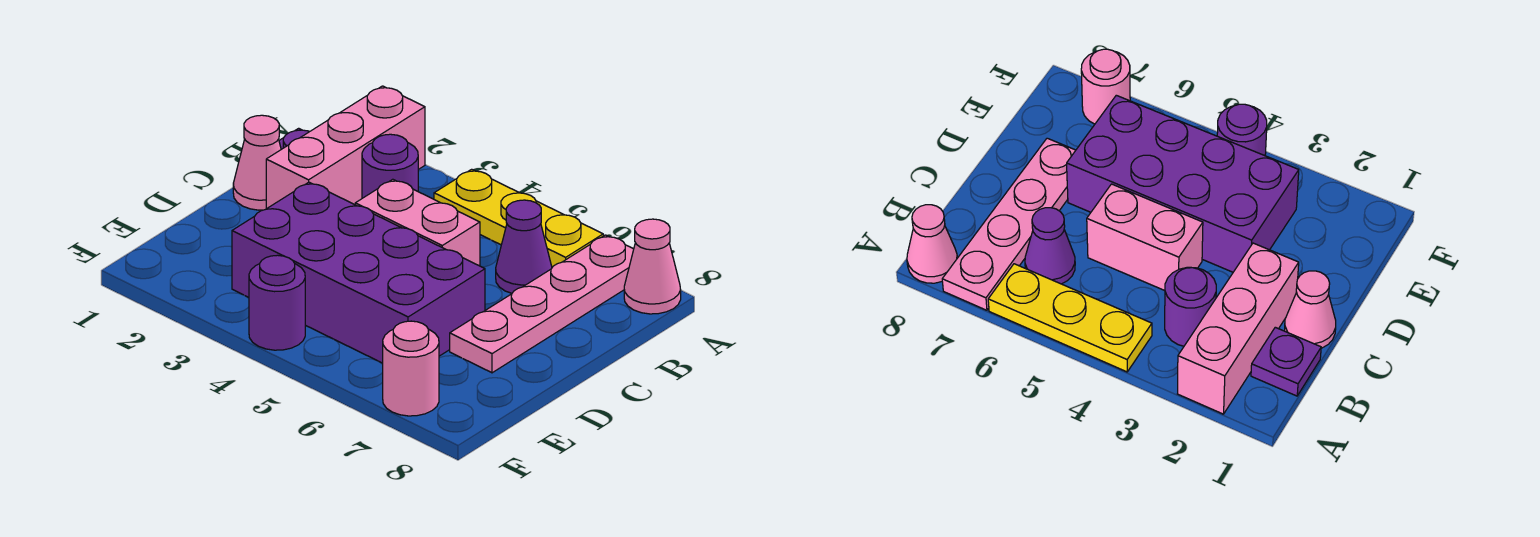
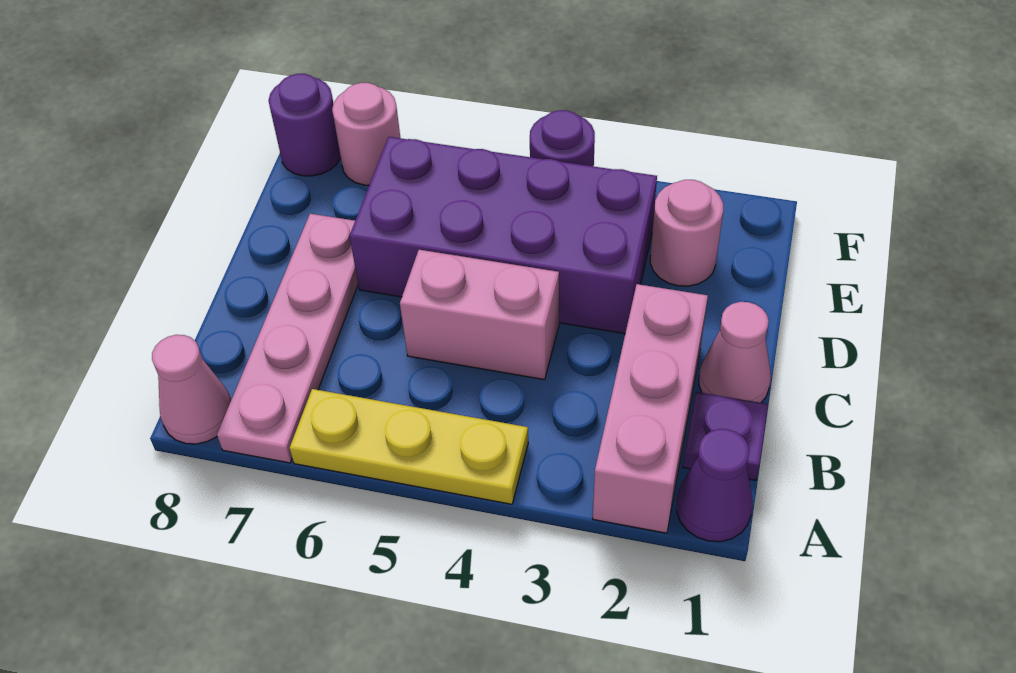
purple round brick B3 level 1 -> purple round brick F8 level 1
purple cone B6 level 1 -> purple cone A1 level 1
none -> pink round brick E2 level 1

